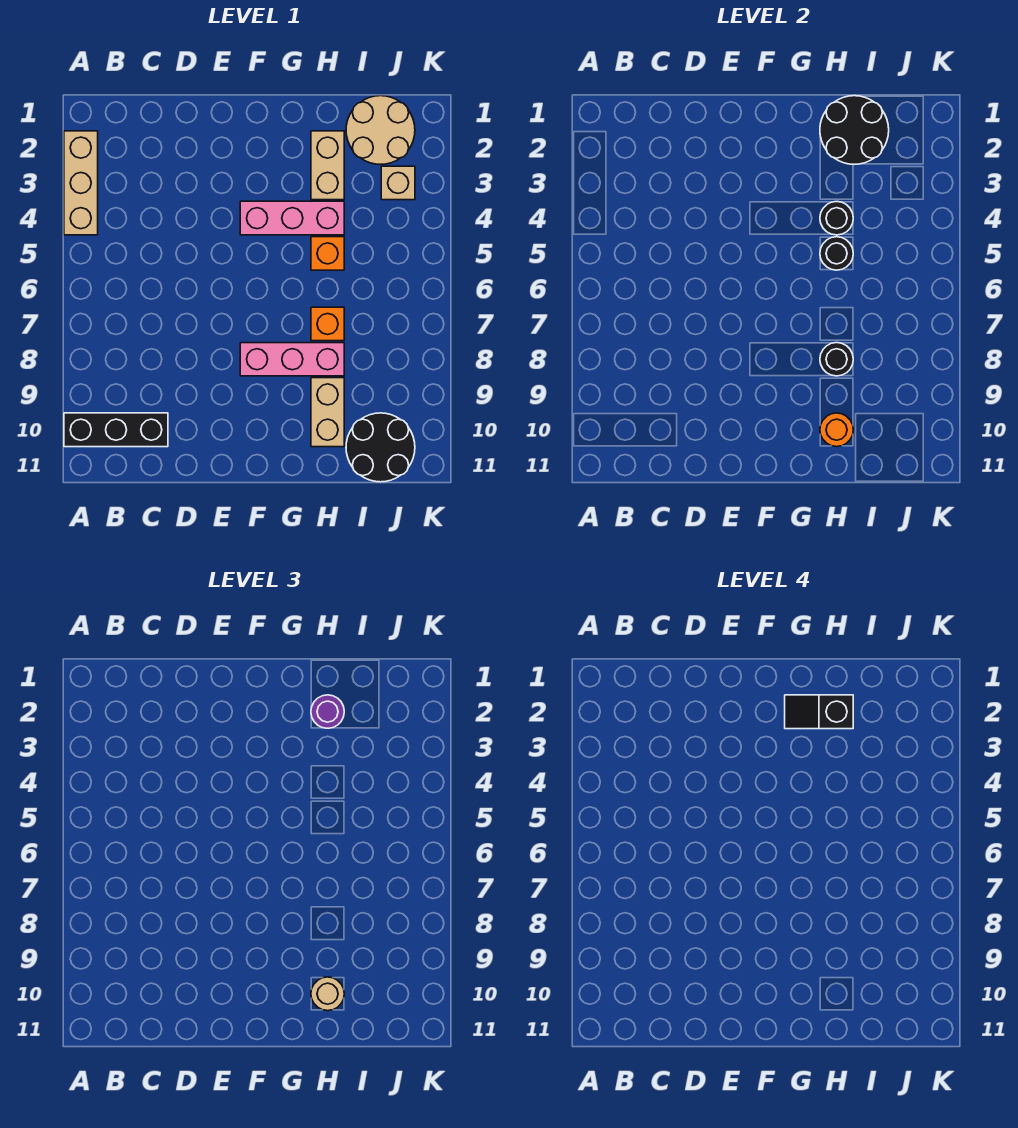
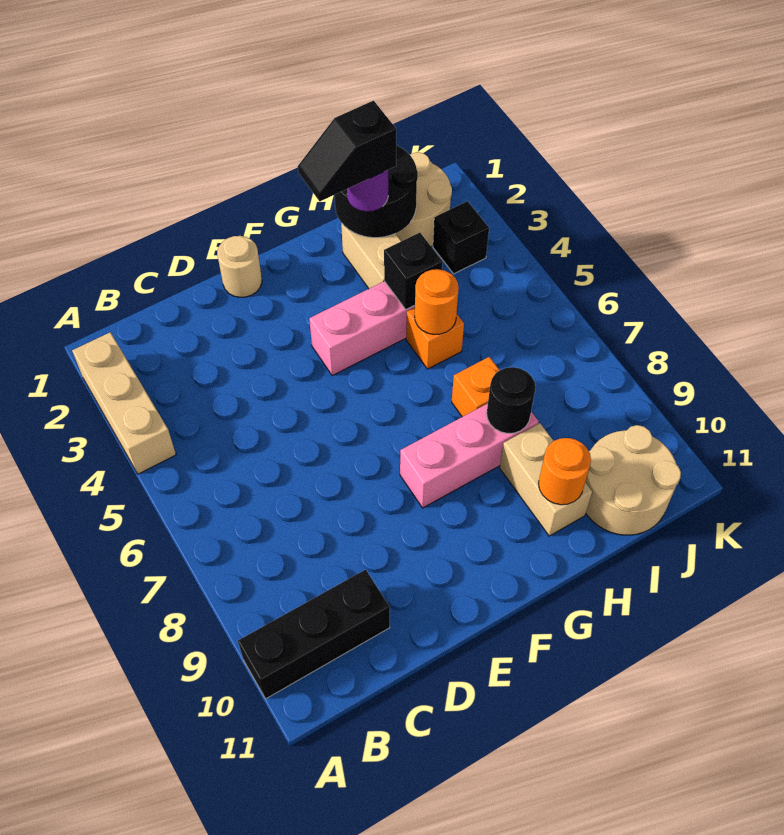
black round brick H4 level 2 -> black brick H4 level 2
black round brick H5 level 2 -> orange round brick H5 level 2
tan round brick H10 level 3 -> tan round brick E1 level 1
black round brick I10:J11 level 1 -> tan round brick I10:J11 level 1
tan brick J3 level 1 -> black brick J3 level 1

